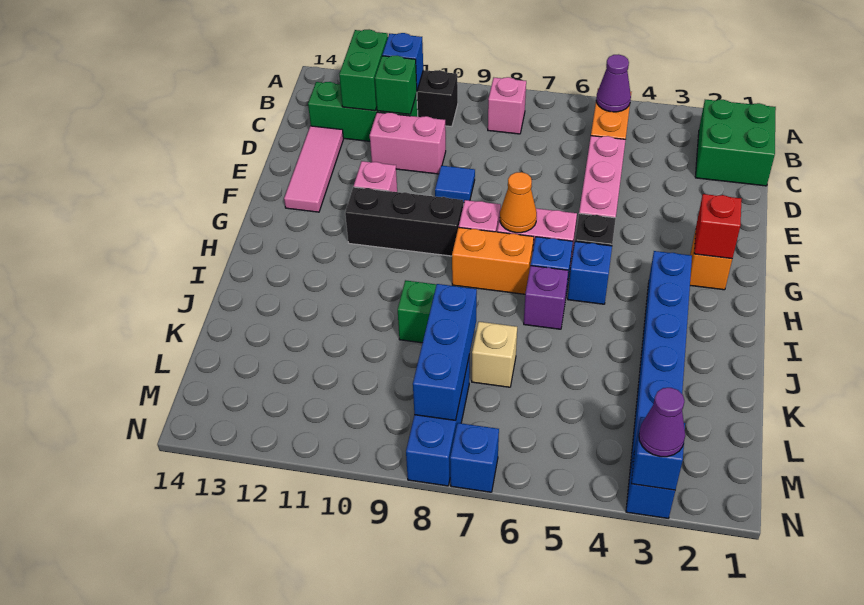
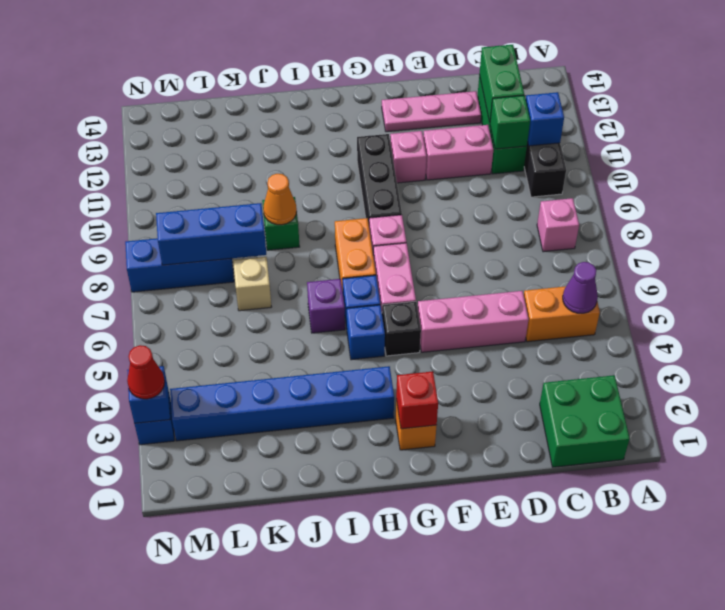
green brick B12:C12 level 2 -> green brick C12:C13 level 2
pink brick D10:D11 level 1 -> pink brick D11:E11 level 1
pink tile D13:F13 level 1 -> pink plate D13:F13 level 1
blue tile E9 level 1 -> none
orange cone G7 level 2 -> orange cone J9 level 2
purple cone N3 level 3 -> red cone N3 level 3
blue brick N7 level 1 -> none

